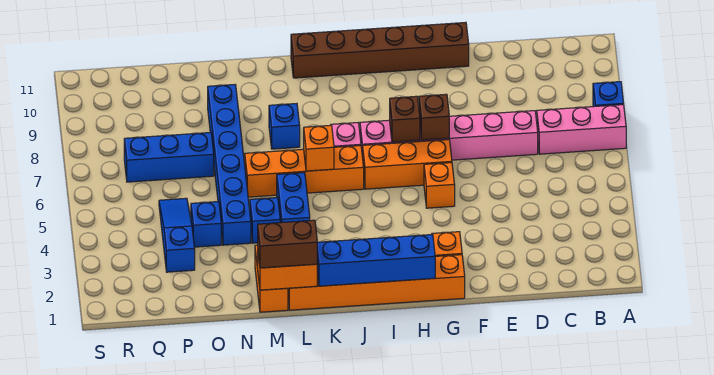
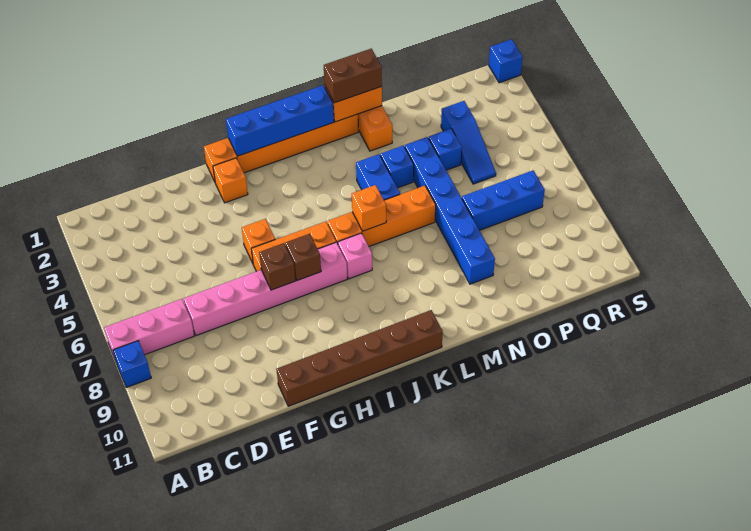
blue brick L8 level 1 -> blue brick S1 level 1

